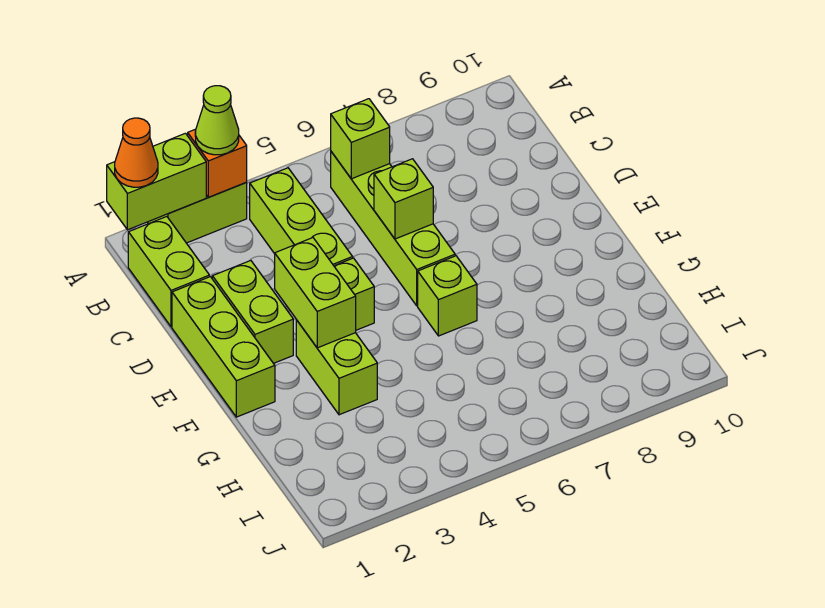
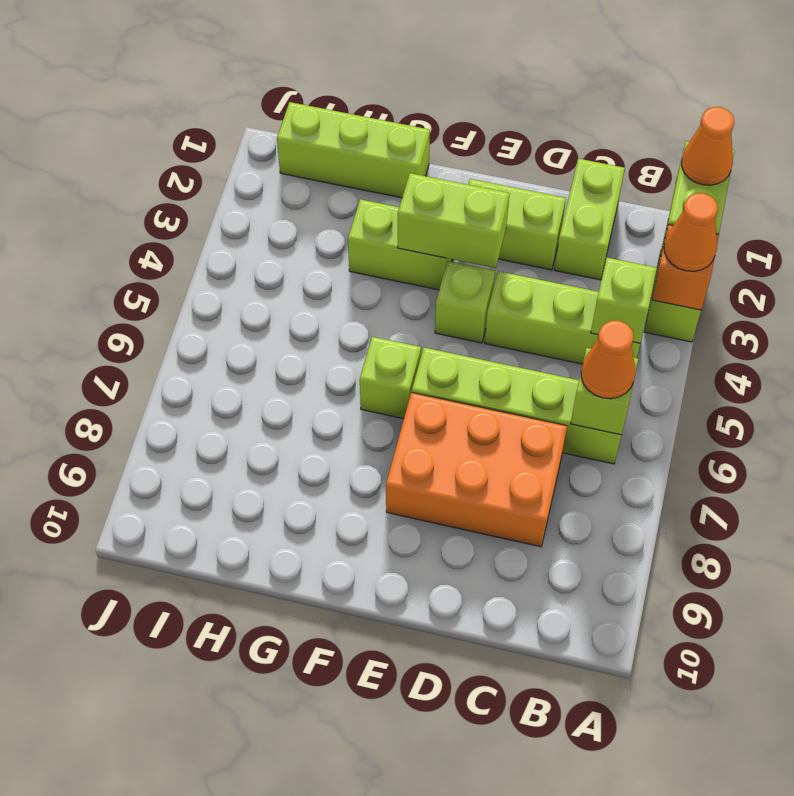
lime cone A3 level 3 -> orange cone A3 level 3
lime brick B1:C1 level 1 -> lime brick C1:C2 level 1
none -> orange cone B6 level 3
none -> orange brick C7:E8 level 1
lime brick D1:F1 level 1 -> lime brick G1:I1 level 1
lime brick D6 level 2 -> lime brick B4 level 2

